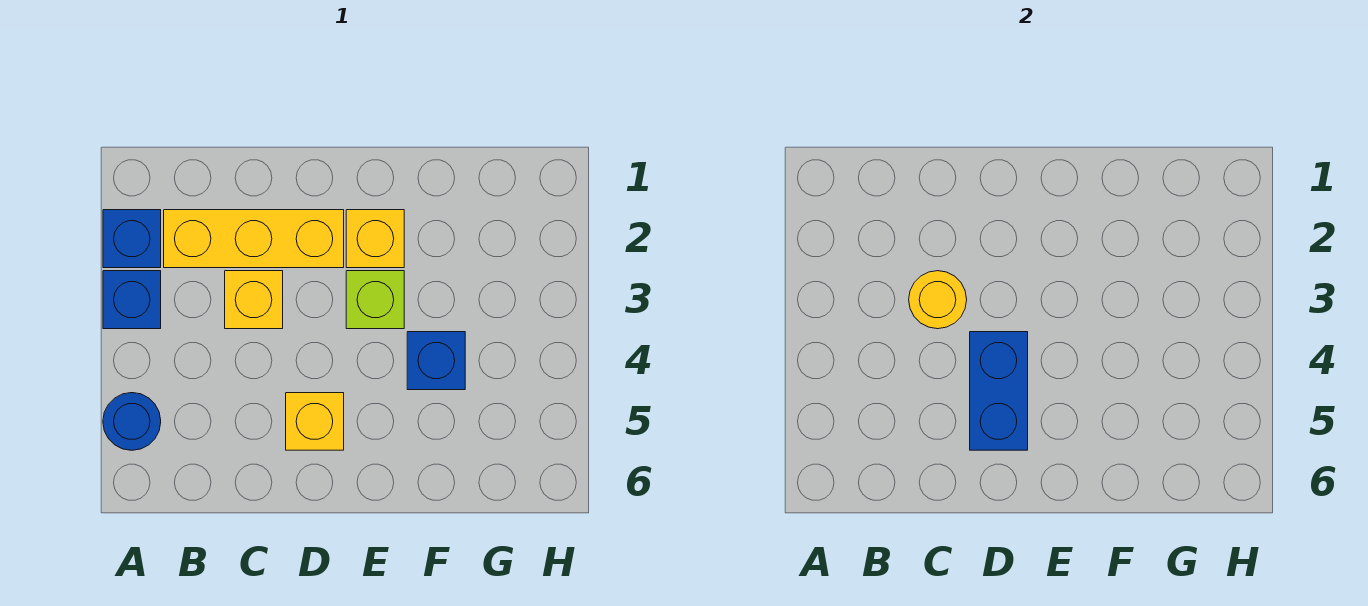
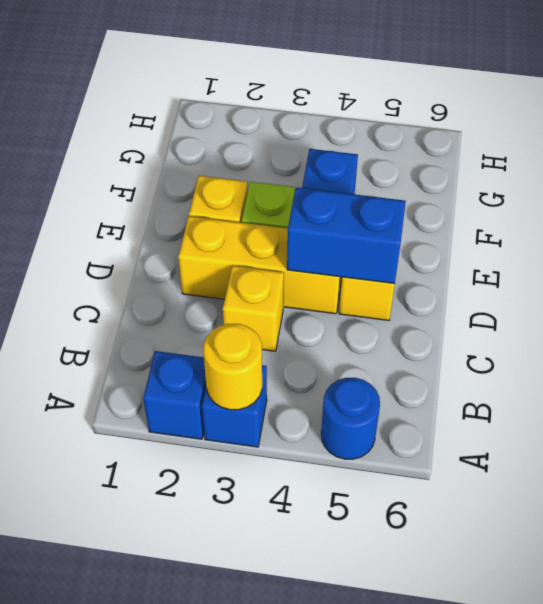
yellow brick B2:D2 level 1 -> yellow brick D2:D4 level 1
yellow round brick C3 level 2 -> yellow round brick A3 level 2

